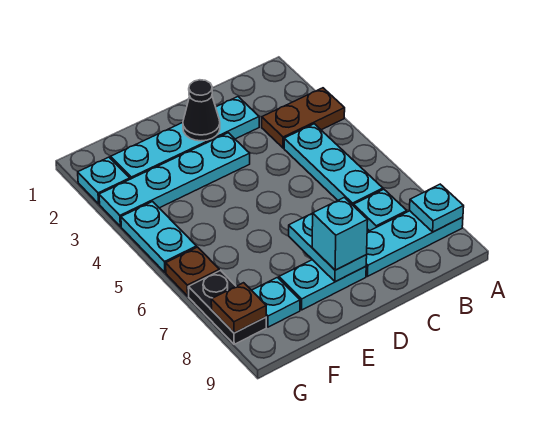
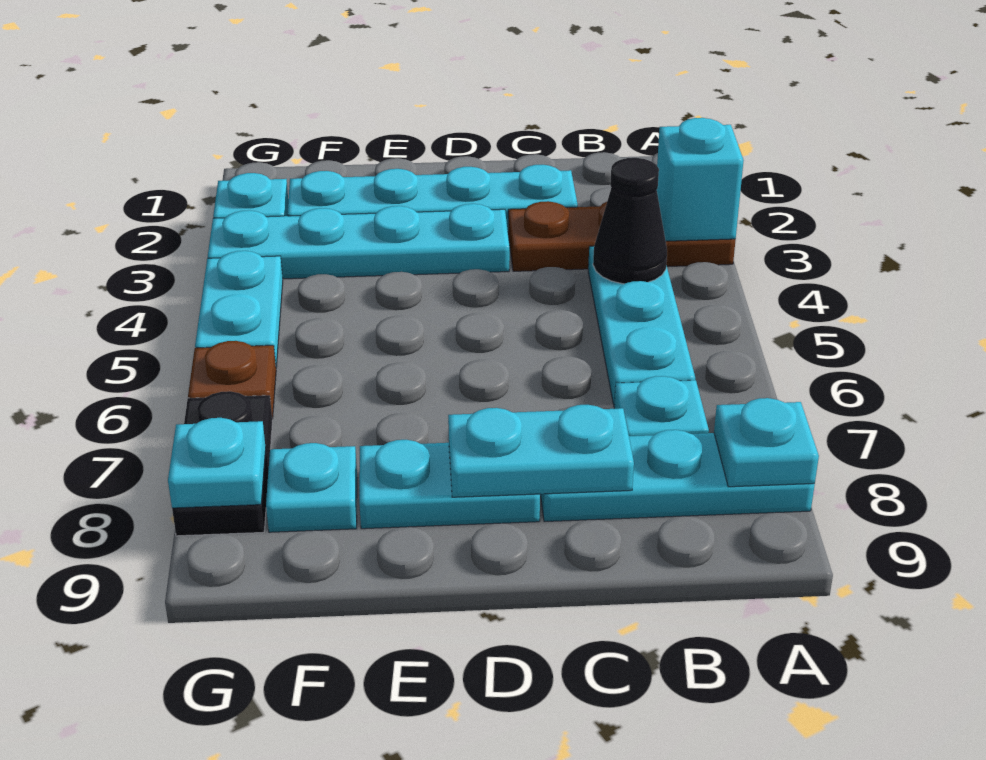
brown plate A3:B3 level 1 -> brown plate A3:C3 level 1
black cone D2 level 2 -> black cone B4 level 2
cyan plate D7:D8 level 2 -> cyan plate C8:D8 level 2
cyan brick D8 level 3 -> cyan brick A3 level 2
brown plate G8 level 2 -> cyan plate G8 level 2

